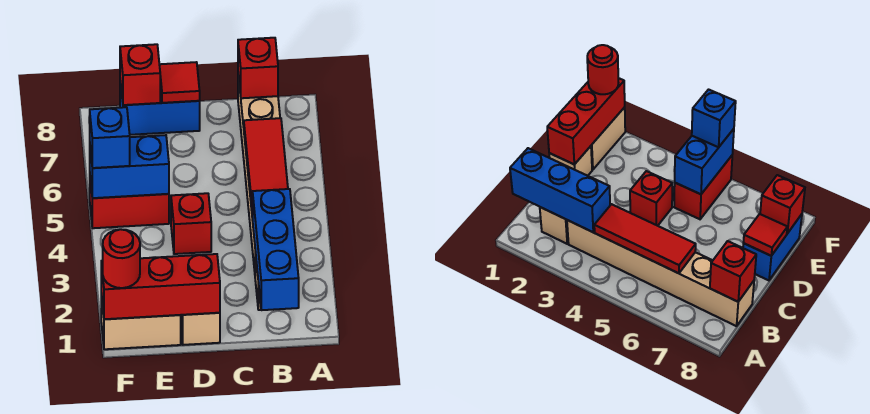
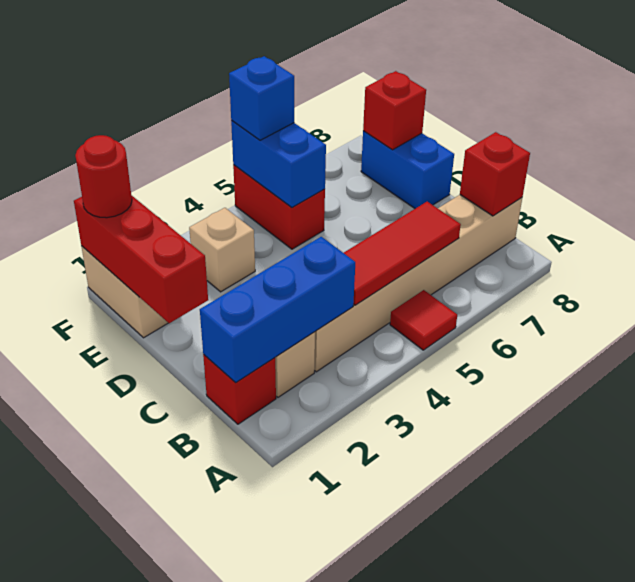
tan brick D1 level 1 -> tan brick E3 level 1
red brick D4 level 1 -> red brick B1 level 1
red tile D8 level 2 -> red tile A5 level 1

